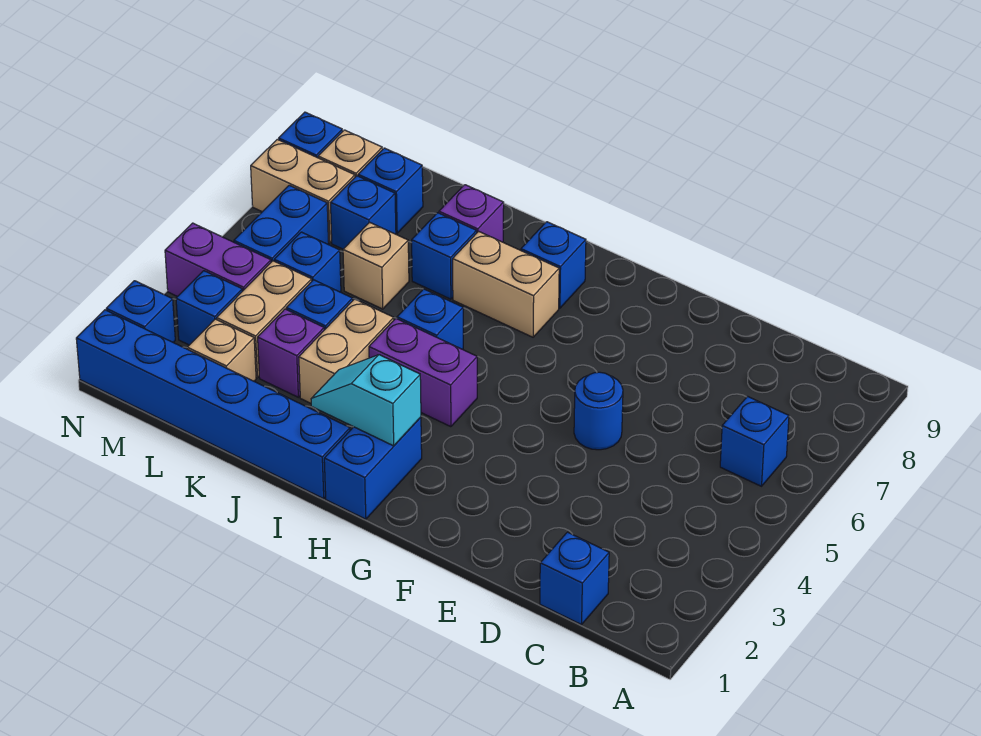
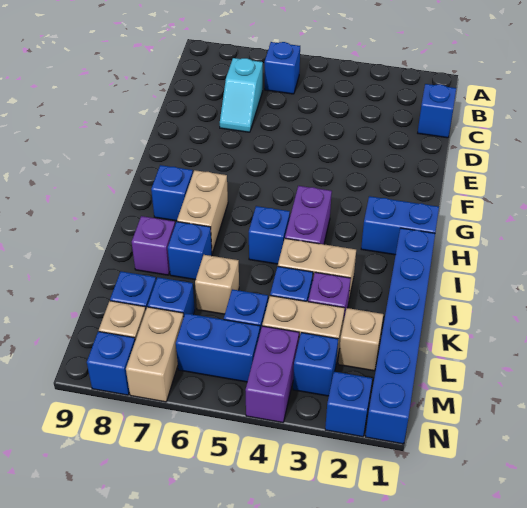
blue round brick E5 level 1 -> none
cyan slope H2:I2 level 2 top H -> cyan slope C7:D7 level 1 top C

